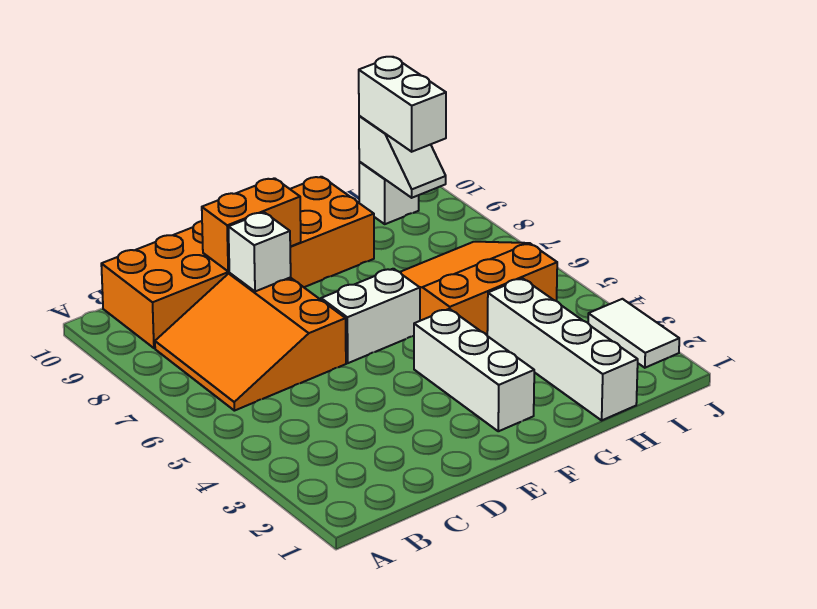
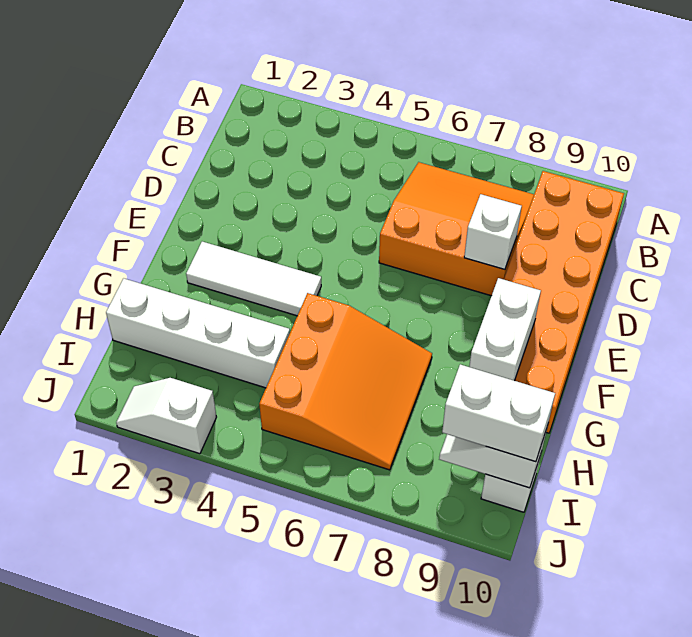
orange brick D9:E9 level 2 -> none
white brick E6:F6 level 1 -> white brick F9:G9 level 2
white brick F2:F4 level 1 -> white tile F2:F4 level 1
white tile J2:J3 level 1 -> white slope J2:J3 level 1 top 3

